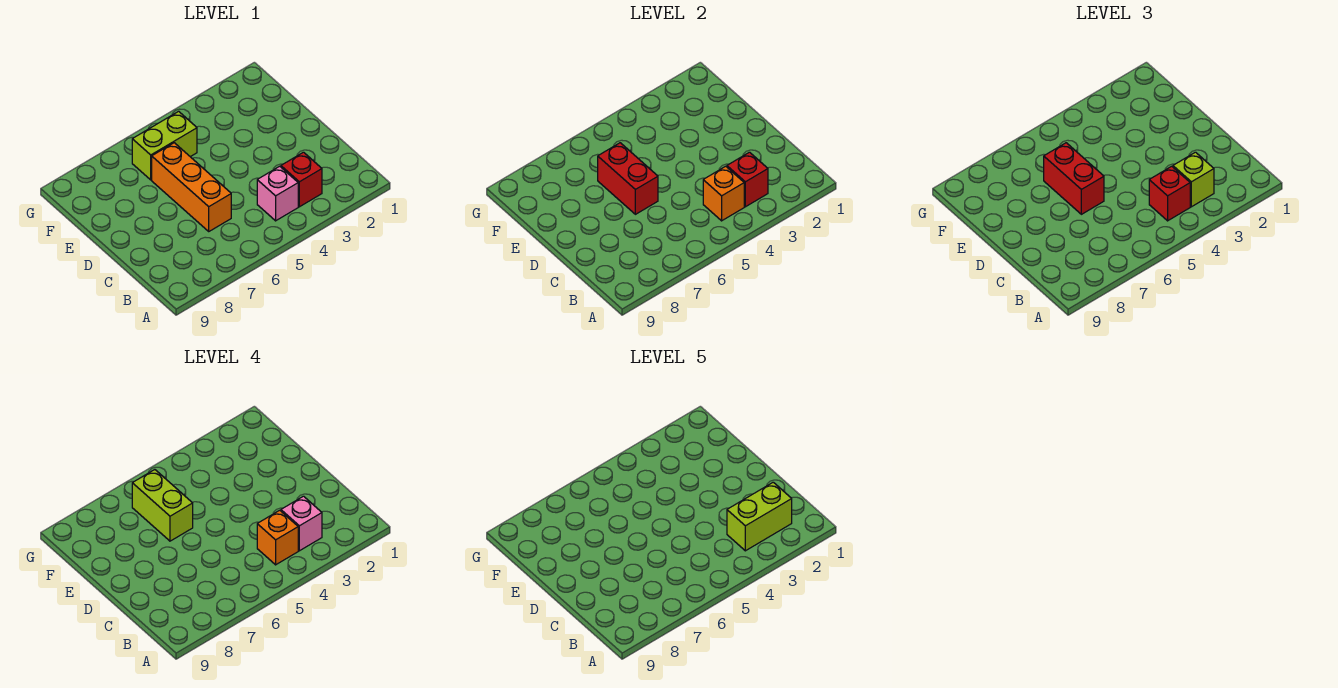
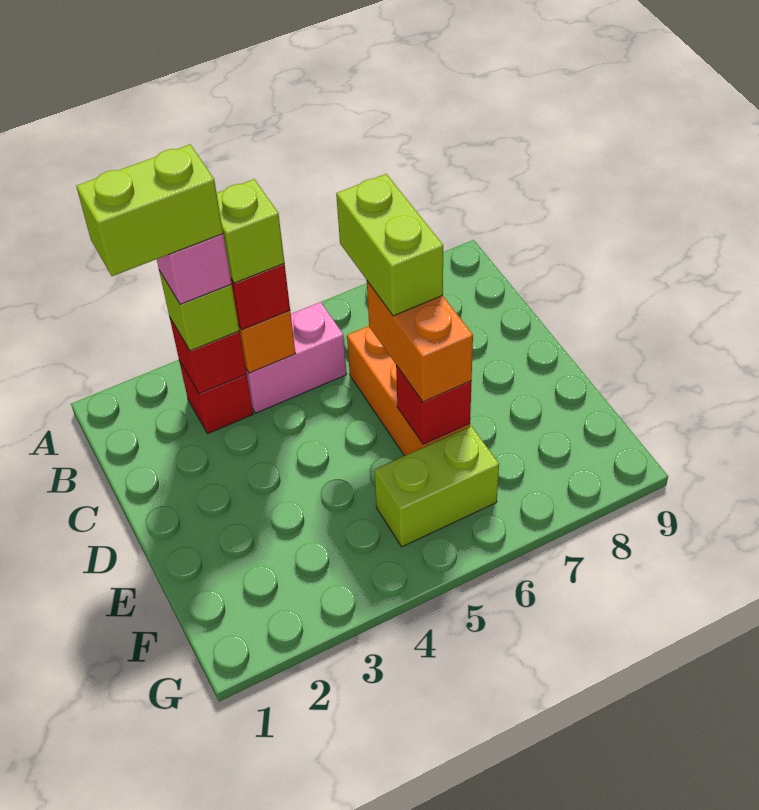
pink brick B4 level 1 -> pink brick B4:B5 level 1
orange brick B4 level 4 -> lime brick B4 level 4
red brick D6:E6 level 2 -> red brick E6 level 2
red brick D6:E6 level 3 -> orange brick D6:E6 level 3
lime brick E6:F6 level 4 -> lime brick C6:D6 level 4

